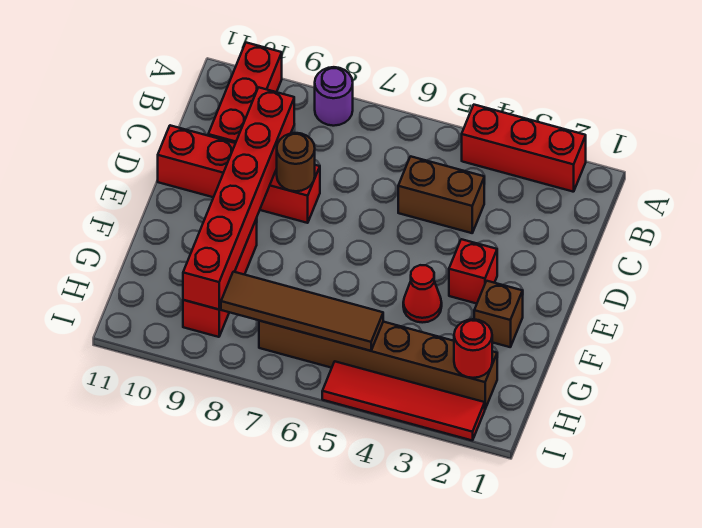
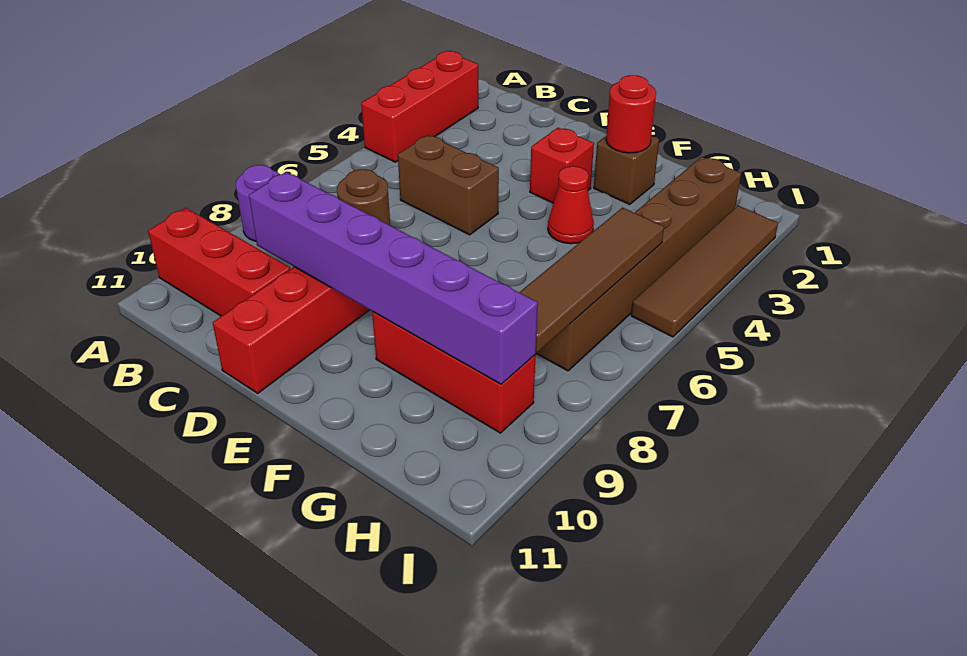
brown brick C4:C5 level 1 -> brown brick C5:D5 level 1
red brick C9:H9 level 2 -> purple brick C9:H9 level 2
red round brick H2 level 2 -> red round brick F2 level 2
red tile I2:I5 level 1 -> brown tile I2:I5 level 1

